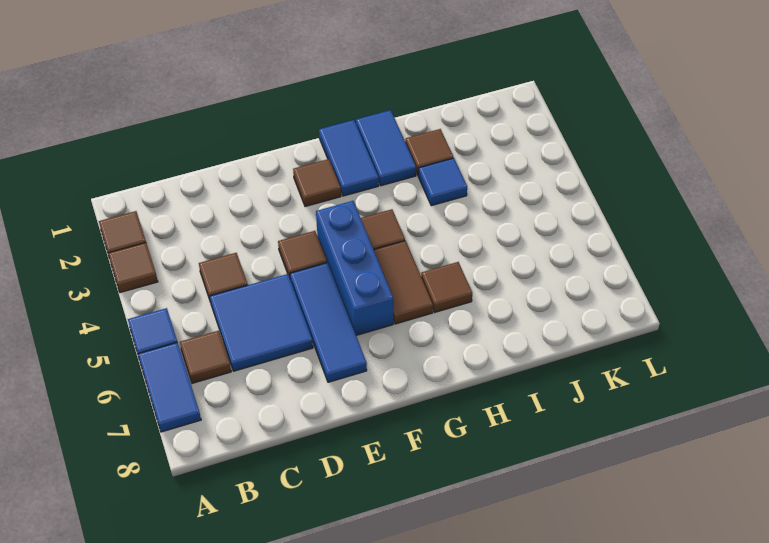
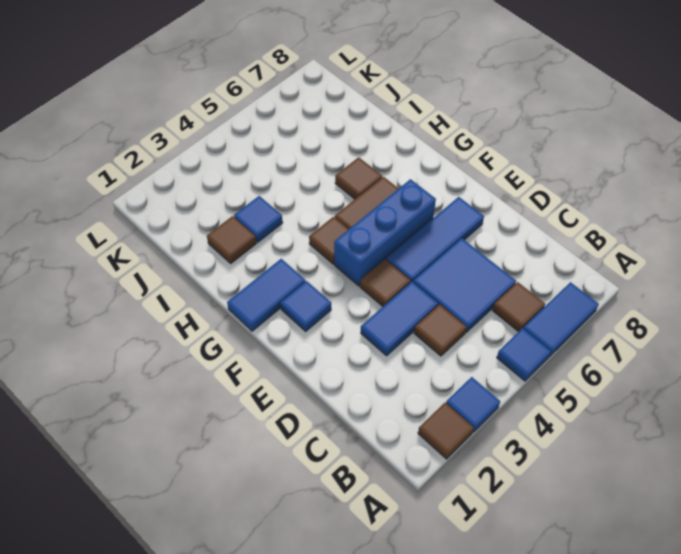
brown tile A3 level 1 -> blue tile A3 level 1
brown tile F2 level 1 -> blue tile F2 level 1
blue tile H1:H2 level 1 -> blue tile D3:D4 level 1

